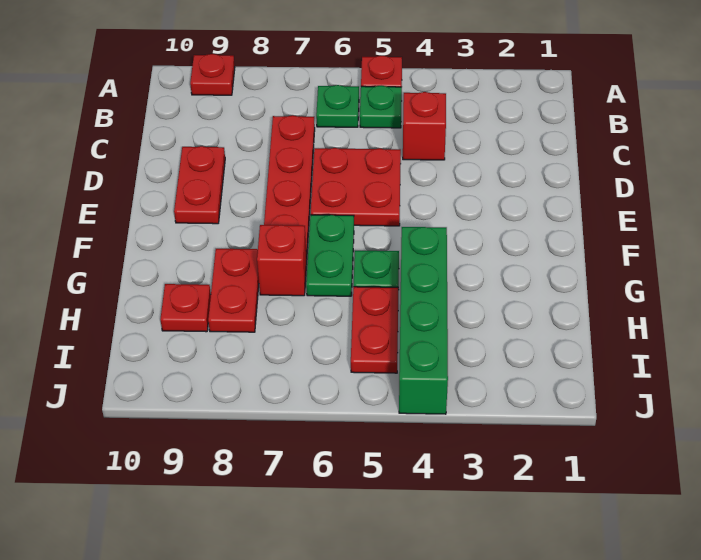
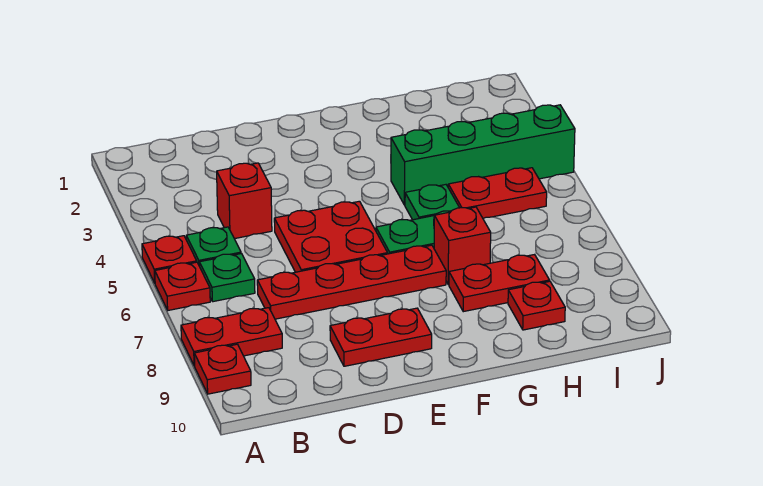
none -> red plate A6 level 1
none -> red plate A8:B8 level 1

